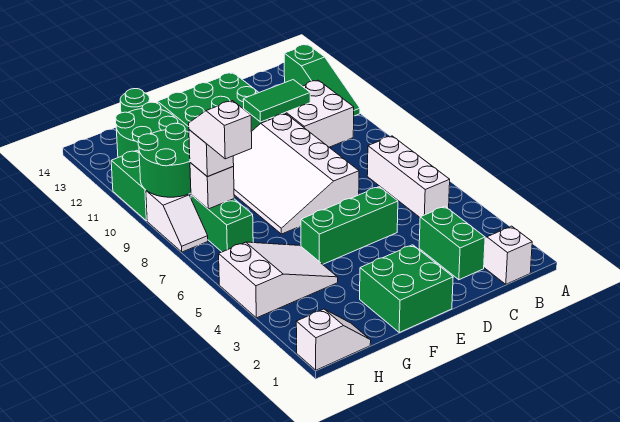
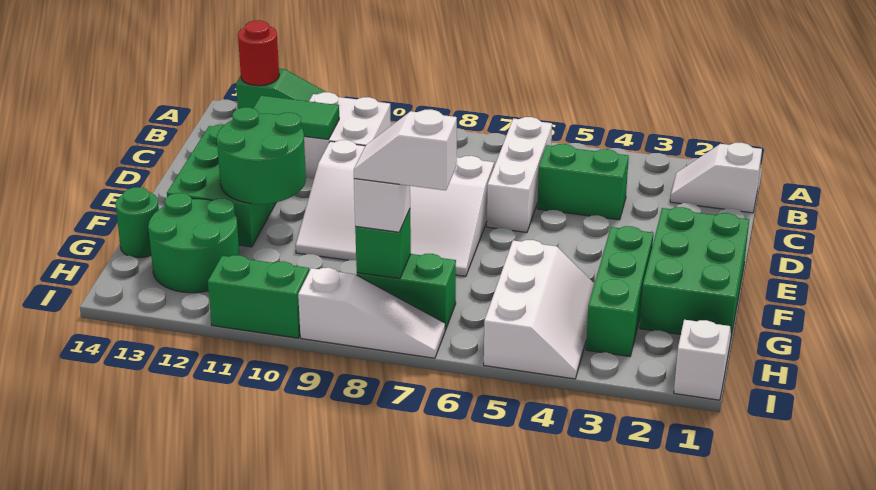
none -> red round brick A13 level 2
white brick B5:B7 level 1 -> white brick B6:D6 level 1
green brick C2:C3 level 1 -> green brick C4:C5 level 1
green tile C11:D11 level 2 -> green tile C11:C12 level 2
green brick D5:F5 level 1 -> green brick F3:H3 level 1
green brick E1:F2 level 1 -> green brick E1:G2 level 1
white slope G4:I5 level 1 top I -> white slope G4:I5 level 1 top 5
white brick H8 level 2 -> green brick H8 level 2
green round brick H9:I10 level 2 -> green round brick E11:F12 level 2
white slope I8:I9 level 1 top 9 -> white slope I7:I9 level 1 top 9

